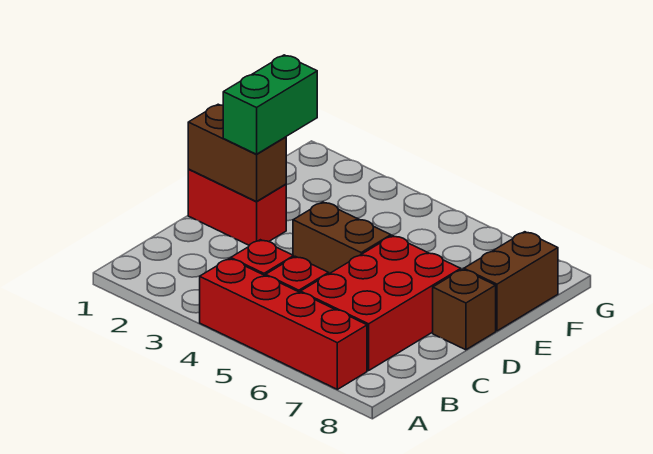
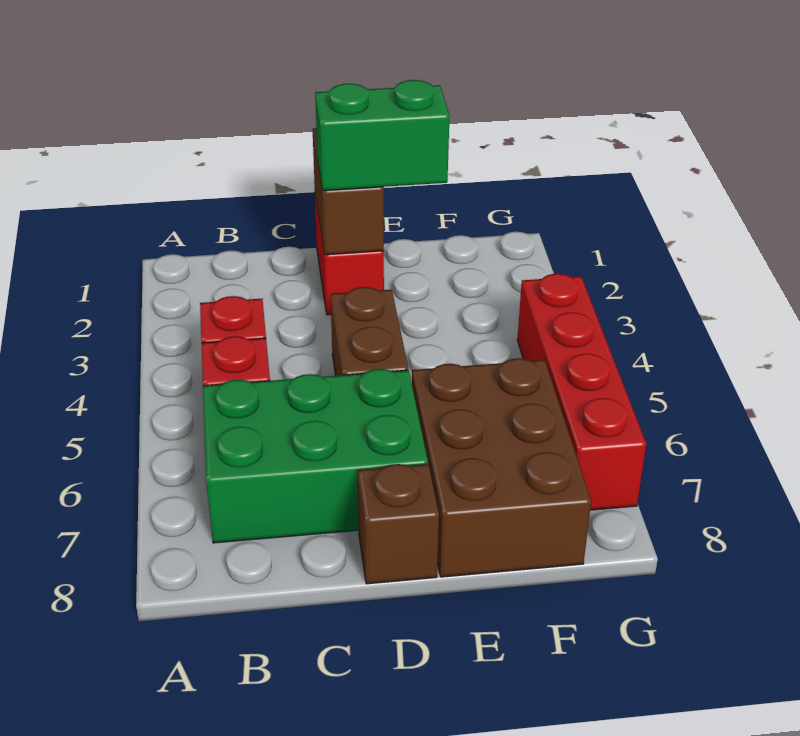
red brick A4:A7 level 1 -> red brick G4:G7 level 1
red brick B6:D7 level 1 -> green brick B6:D7 level 1
brown brick E8:F8 level 1 -> brown brick E6:F8 level 1

